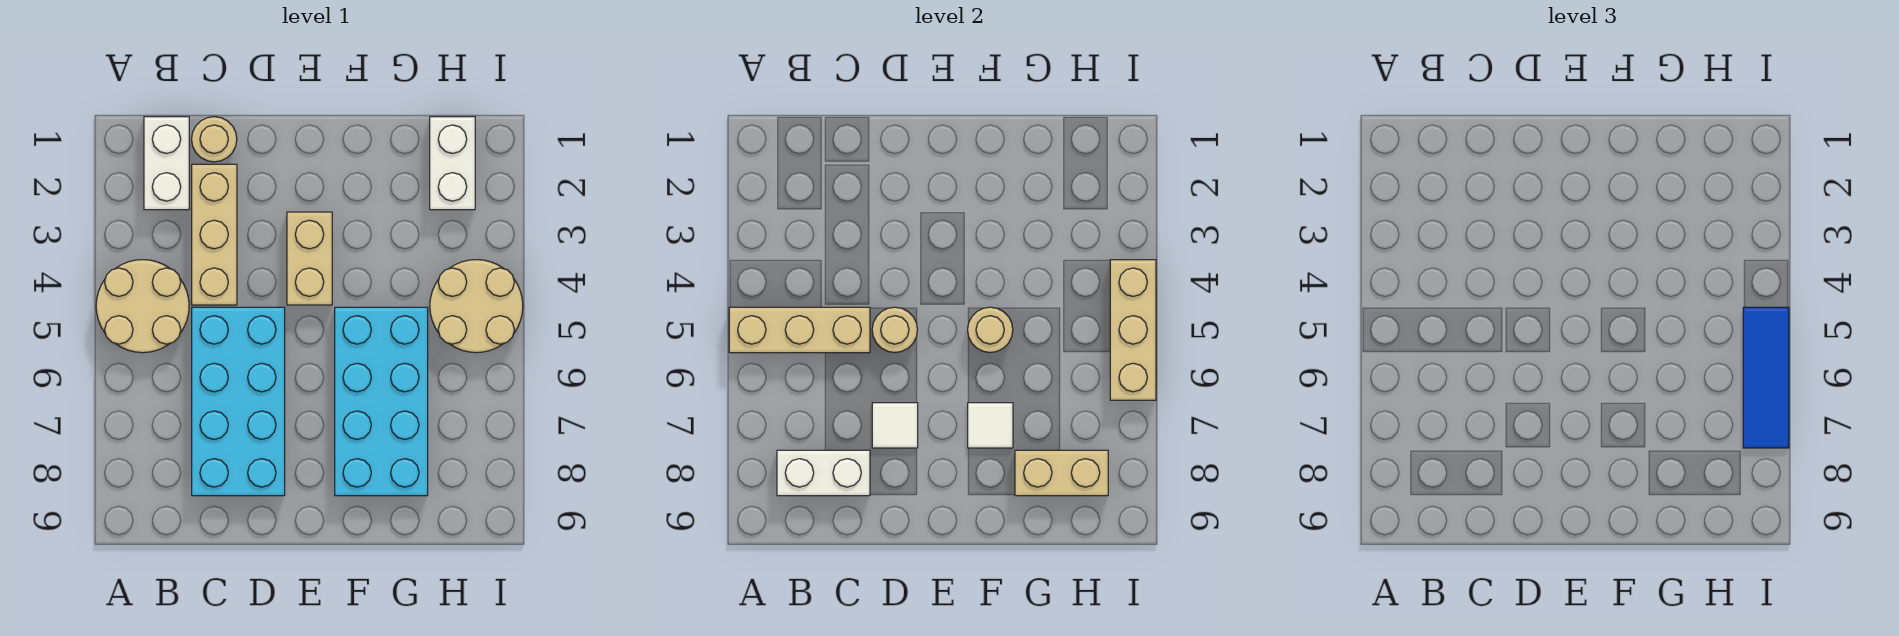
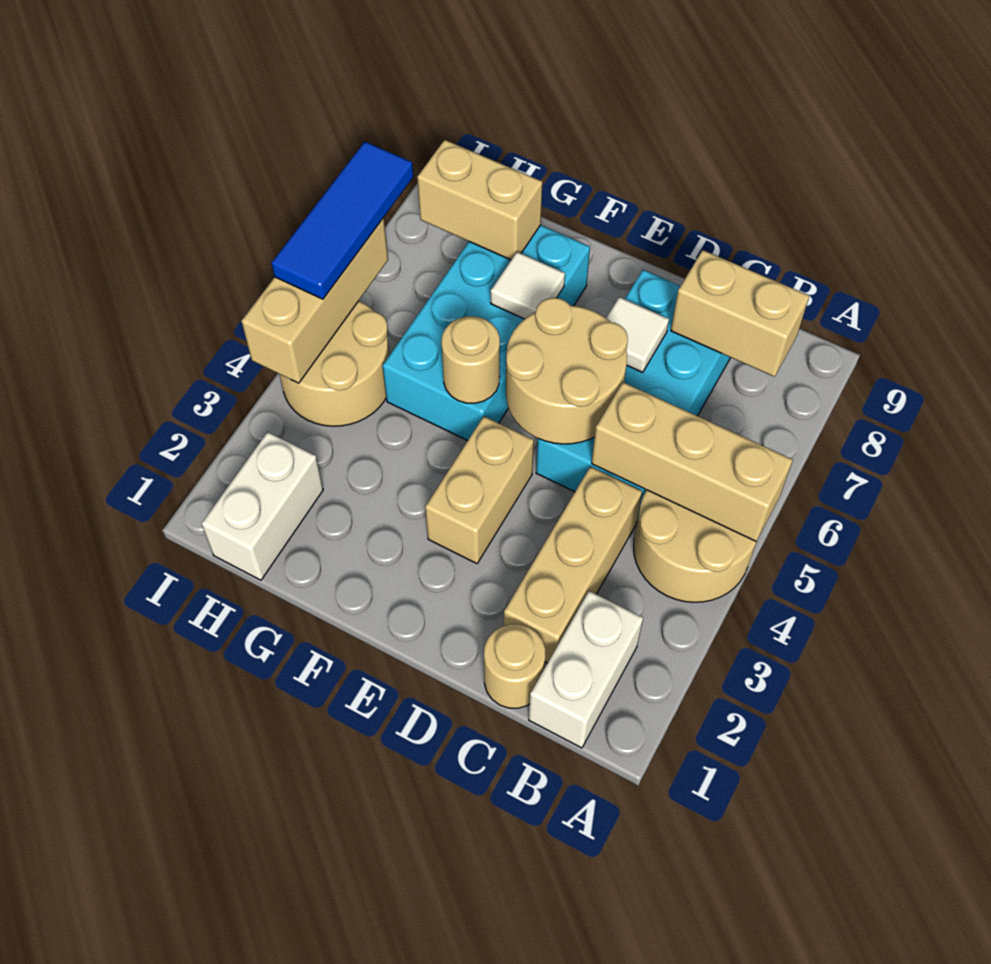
white brick B8:C8 level 2 -> tan brick B8:C8 level 2
tan round brick D5 level 2 -> tan round brick D5:E6 level 2

